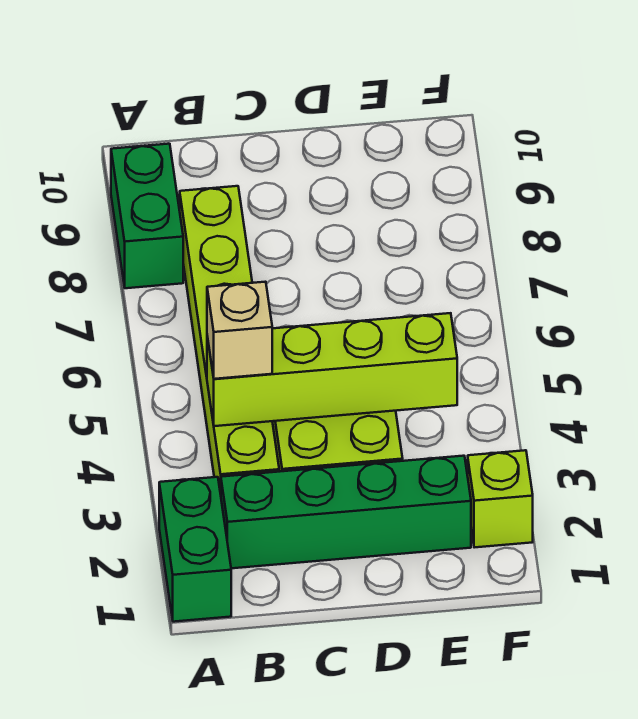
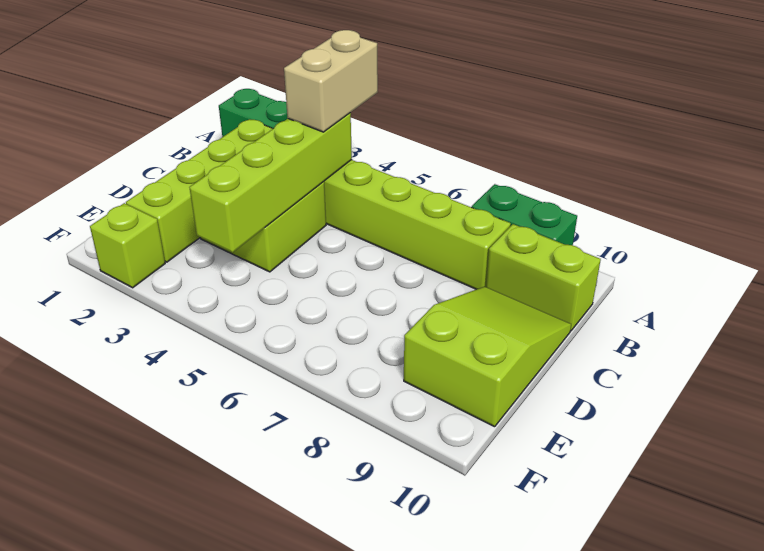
green brick B2:E2 level 1 -> lime brick B2:E2 level 1
tan brick B4 level 3 -> tan brick A4:B4 level 3
none -> lime brick B9:B10 level 1
none -> lime slope C9:E10 level 1 top E

